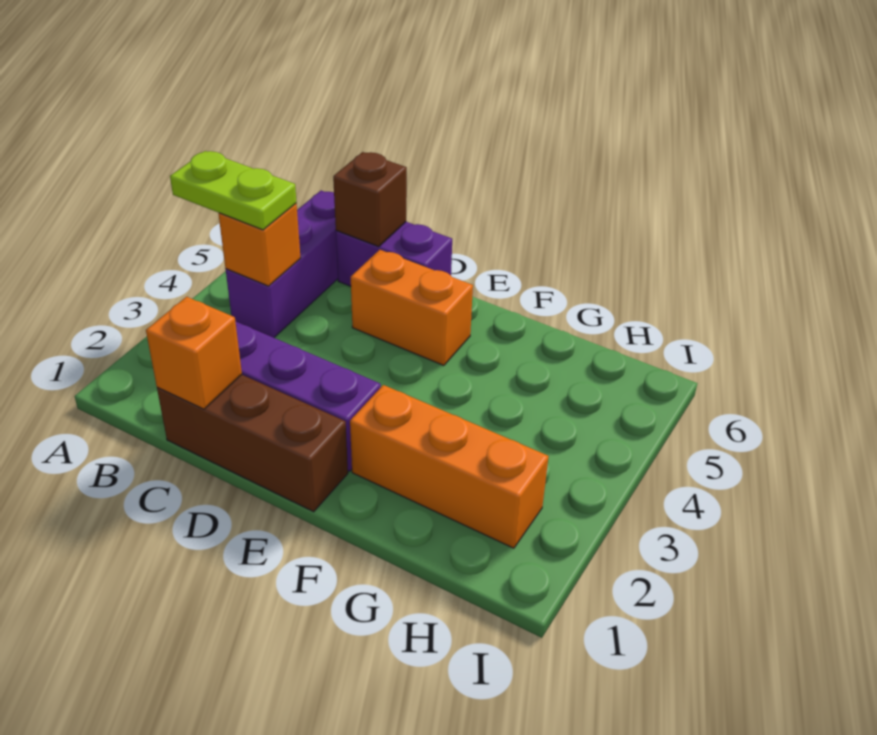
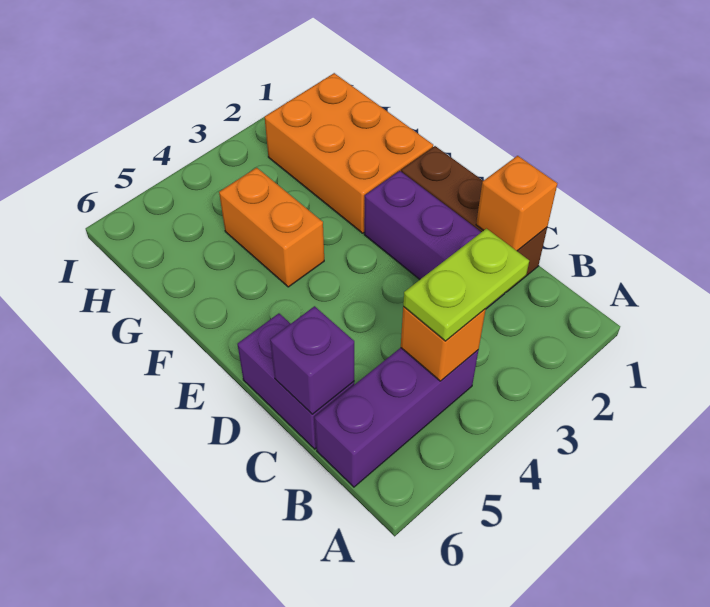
lime plate A4:B4 level 3 -> lime plate B3:B4 level 3
brown brick C6 level 2 -> purple brick C6 level 2
orange brick D5:E5 level 1 -> orange brick F4:G4 level 1
orange brick F2:H2 level 1 -> orange brick F1:H2 level 1

